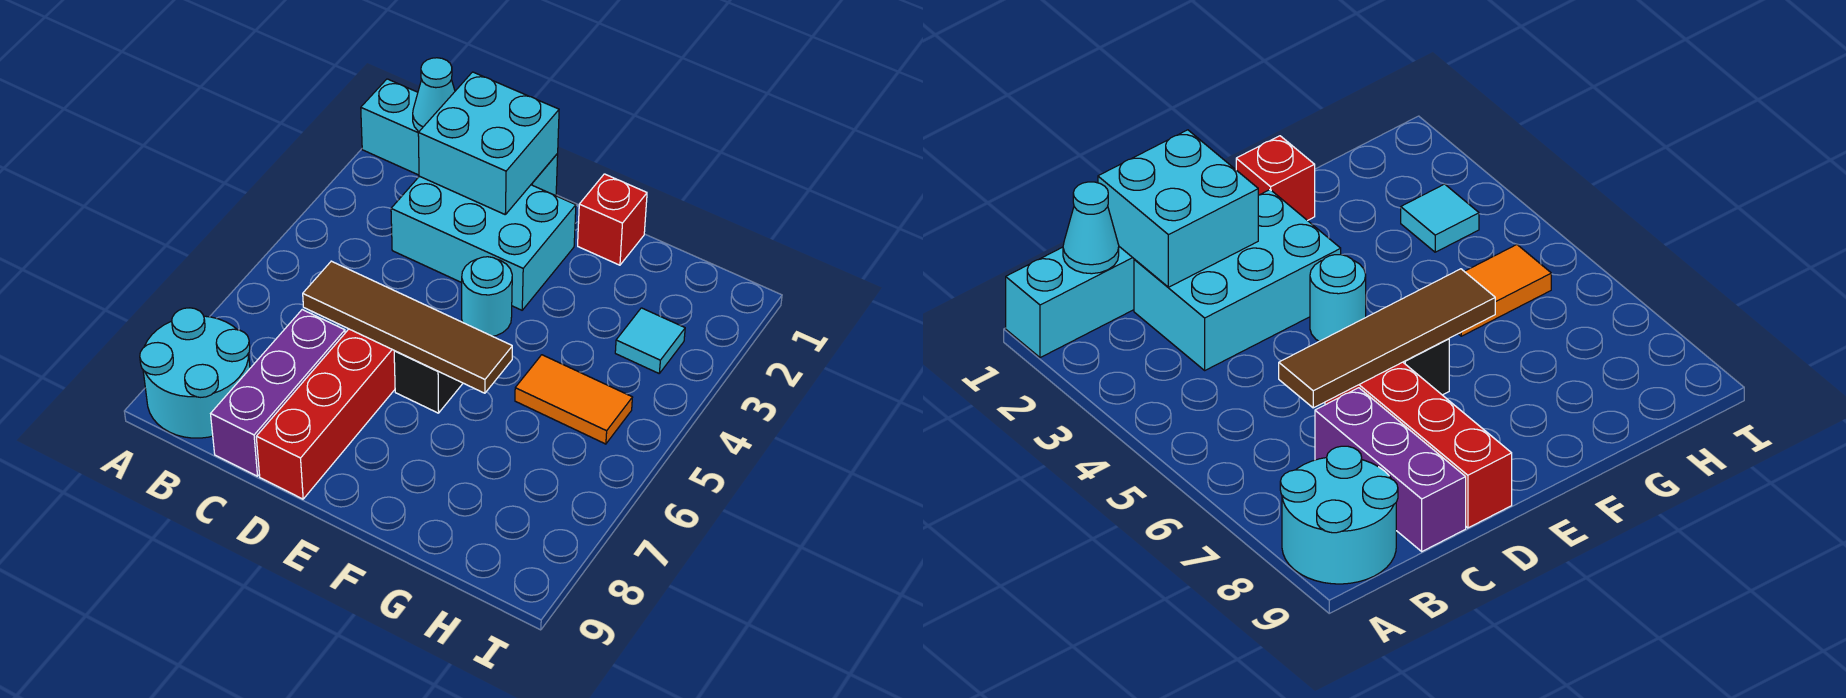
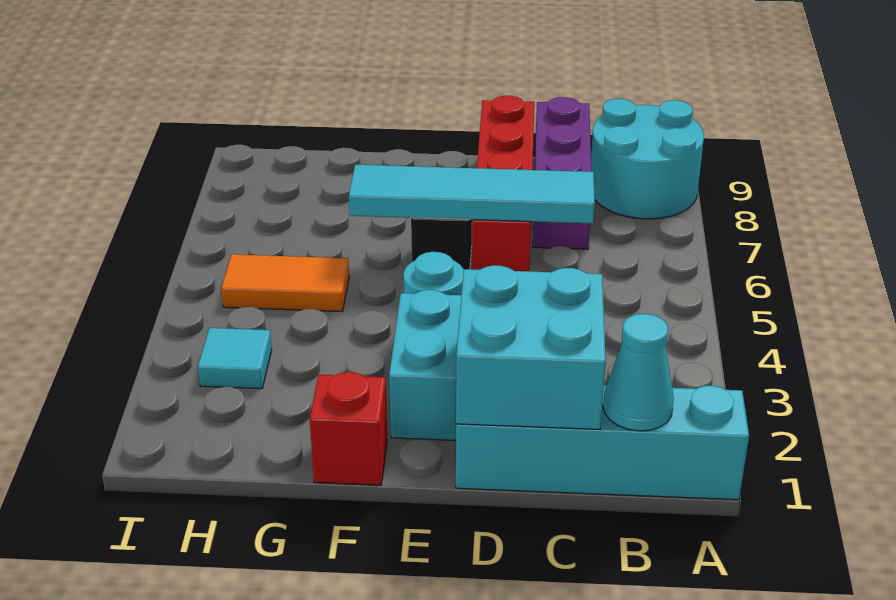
brown tile C6:F6 level 2 -> cyan tile C6:F6 level 2

